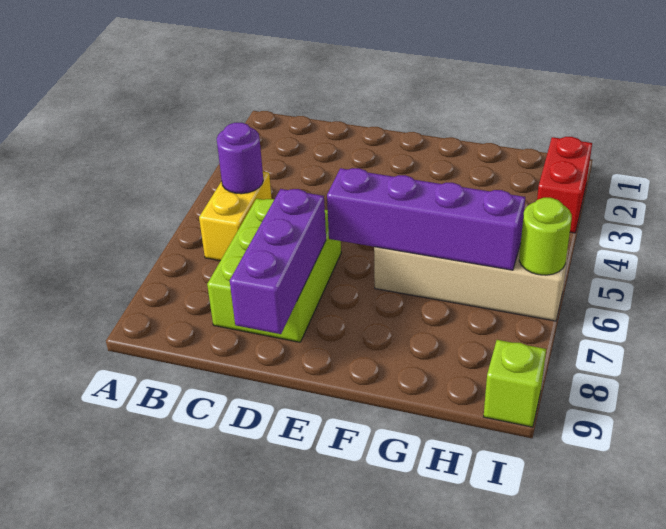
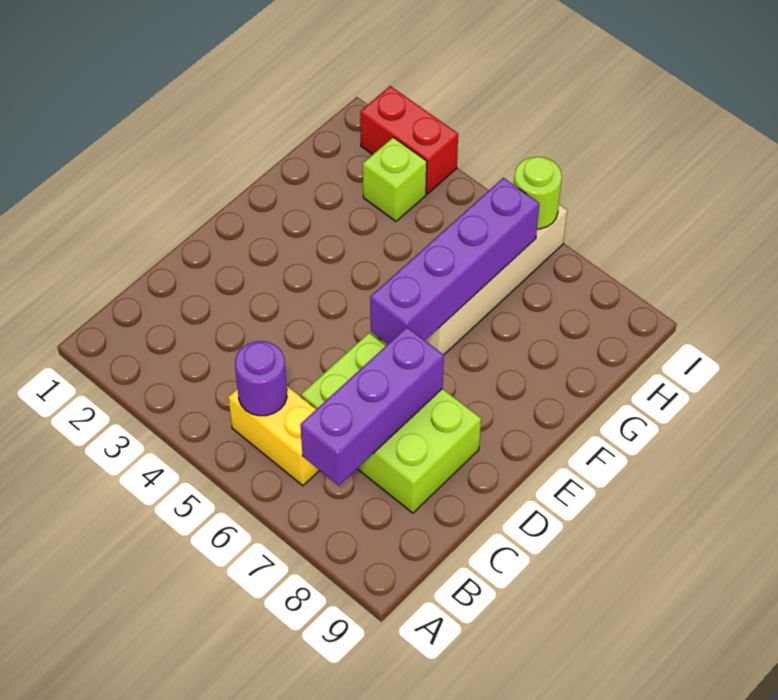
purple brick D7:D9 level 2 -> purple brick B7:D7 level 2
lime brick I9 level 1 -> lime brick H3 level 1

